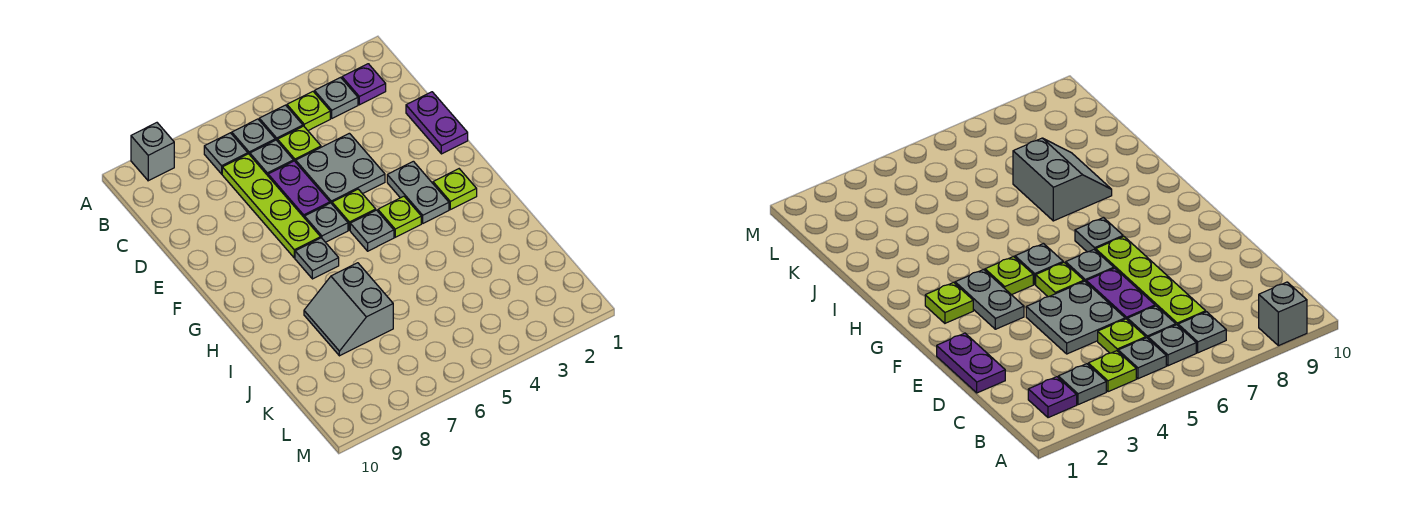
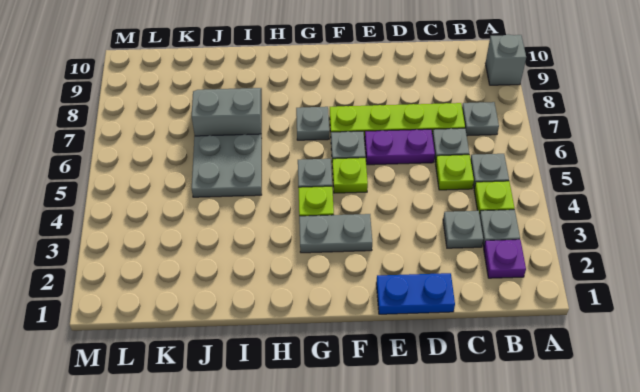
grey plate B6 level 1 -> grey plate C3 level 1
purple plate D1:E1 level 1 -> blue plate D1:E1 level 1
grey plate D4:E5 level 1 -> grey plate I5:J6 level 1
lime plate G2 level 1 -> none

